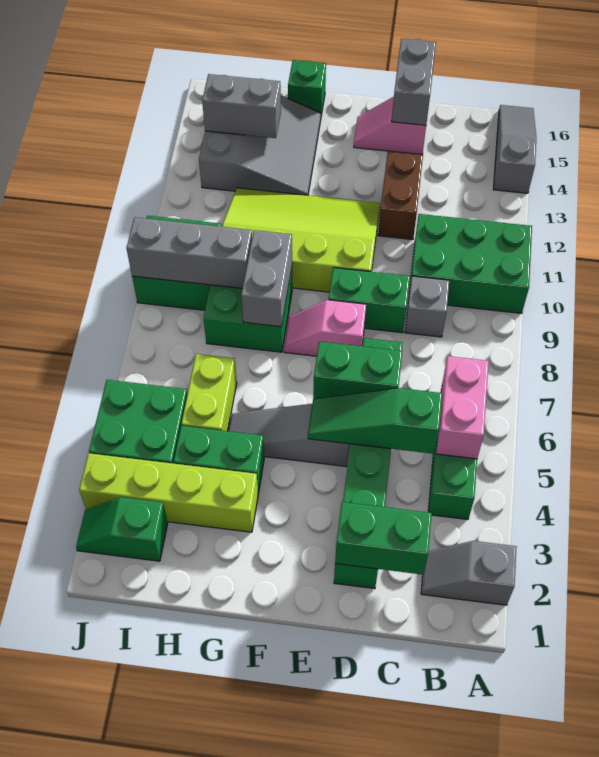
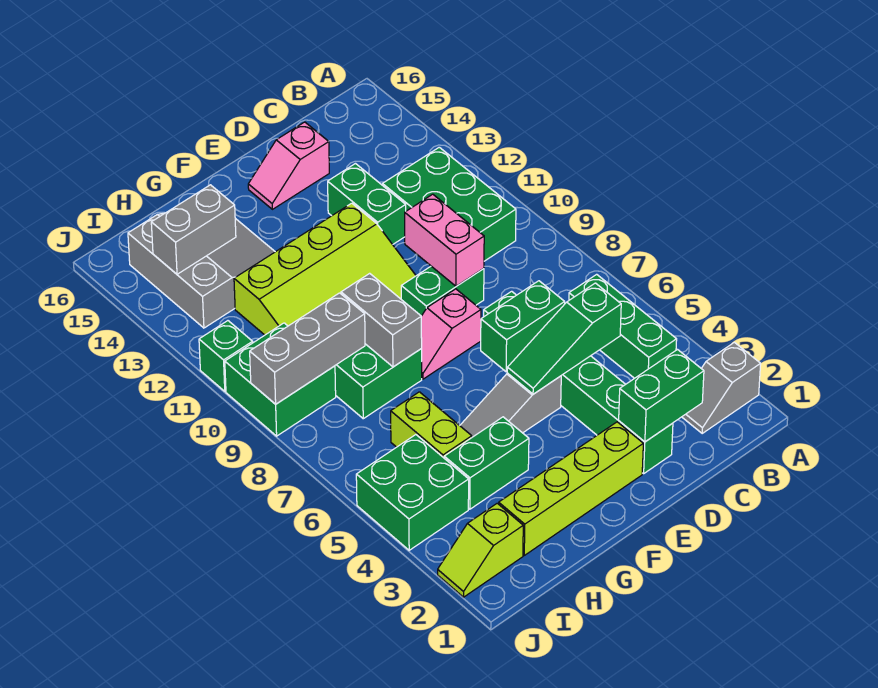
green brick A10:C11 level 1 -> green brick B10:C12 level 1
grey slope A14:A16 level 1 top 14 -> none
pink brick B5:B6 level 2 -> pink brick D9:D10 level 2
grey brick C9 level 1 -> none
brown brick D12:D13 level 1 -> green brick D12:D13 level 1
grey brick D15:D16 level 2 -> none
lime slope E10:H12 level 1 top 10 -> lime slope E10:H12 level 1 top 12
lime brick G3:J3 level 1 -> lime brick E2:H2 level 1
green brick G16 level 1 -> green brick J11 level 1
green slope I2:J2 level 1 top I -> lime slope I2:J2 level 1 top I

